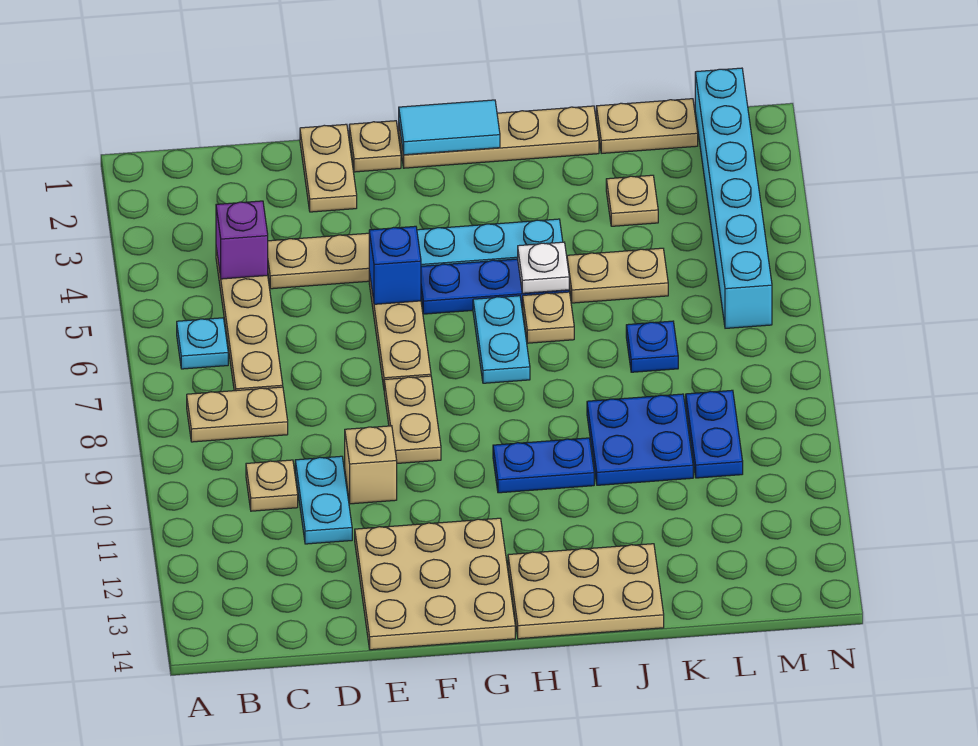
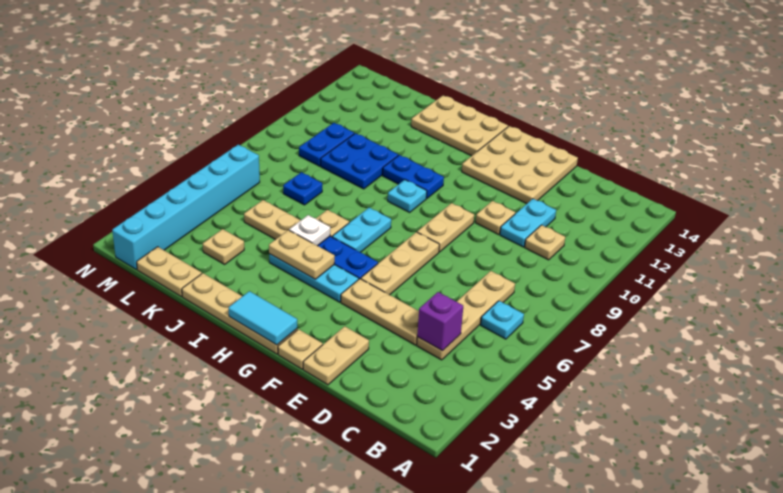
tan plate B8:C8 level 1 -> tan plate H4:I4 level 2
tan brick E10 level 1 -> tan plate E10 level 1
blue brick F5 level 2 -> none
none -> cyan plate H9 level 1

